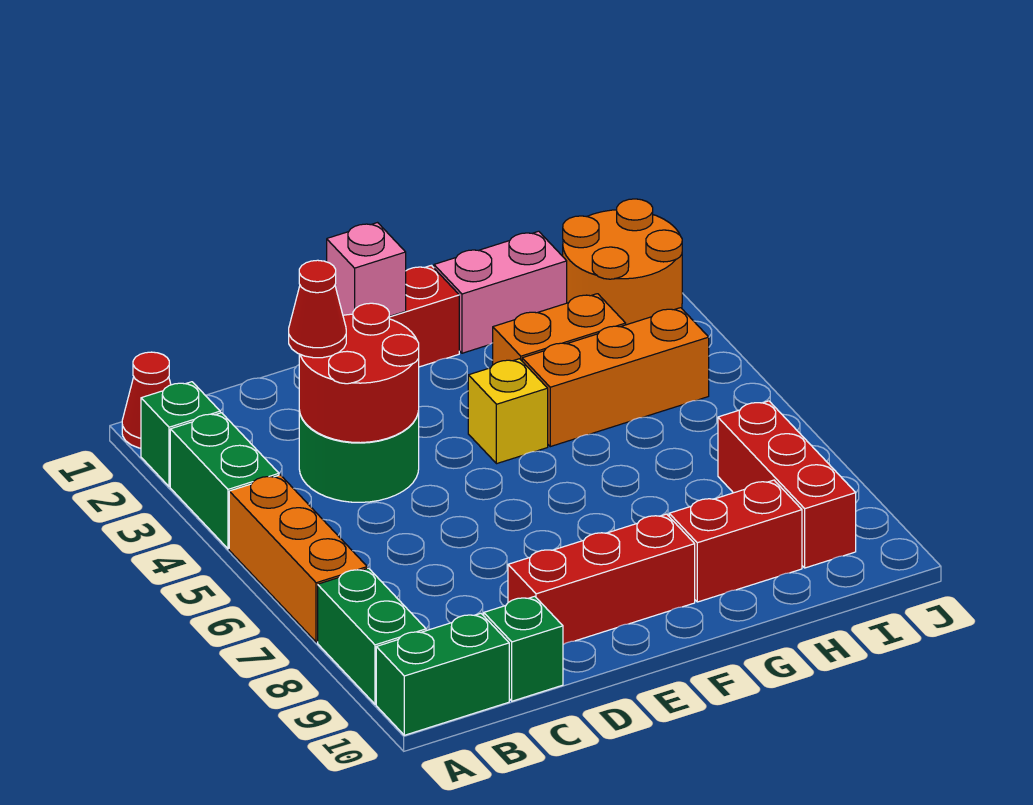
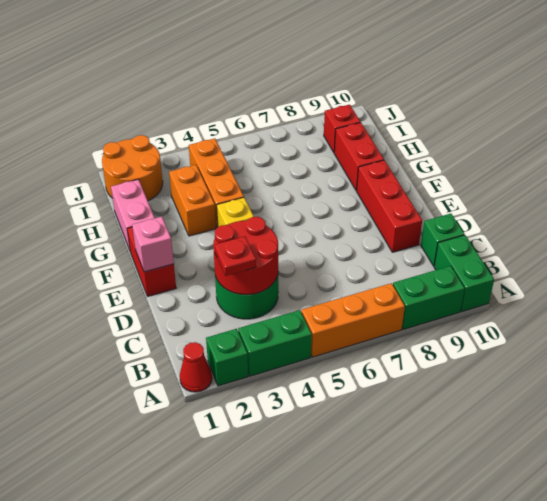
red cone C3 level 3 -> red plate C3 level 3
red brick I7:I9 level 1 -> red brick I9 level 1

